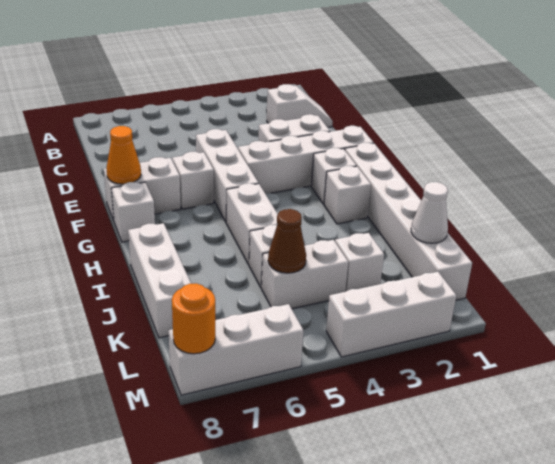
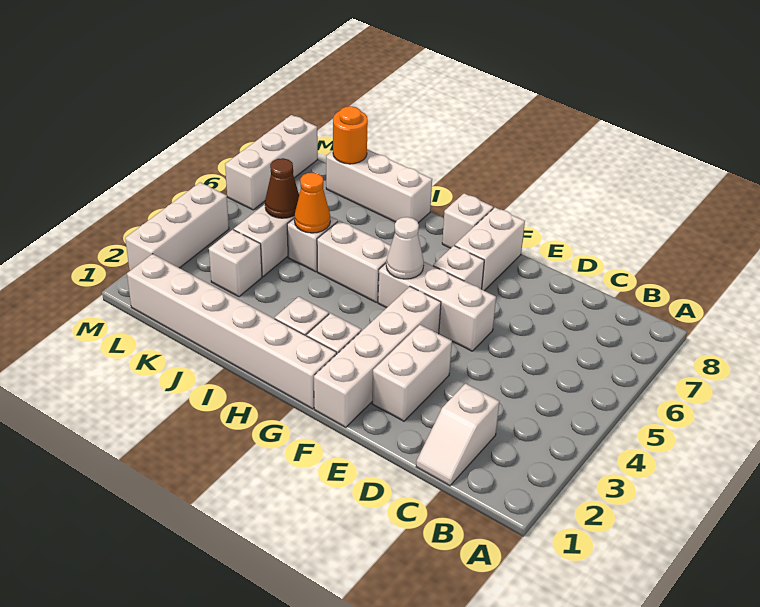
orange cone F8 level 2 -> orange cone J5 level 2
white cone K1 level 2 -> white cone G5 level 2
orange round brick M8 level 2 -> orange round brick K8 level 2

